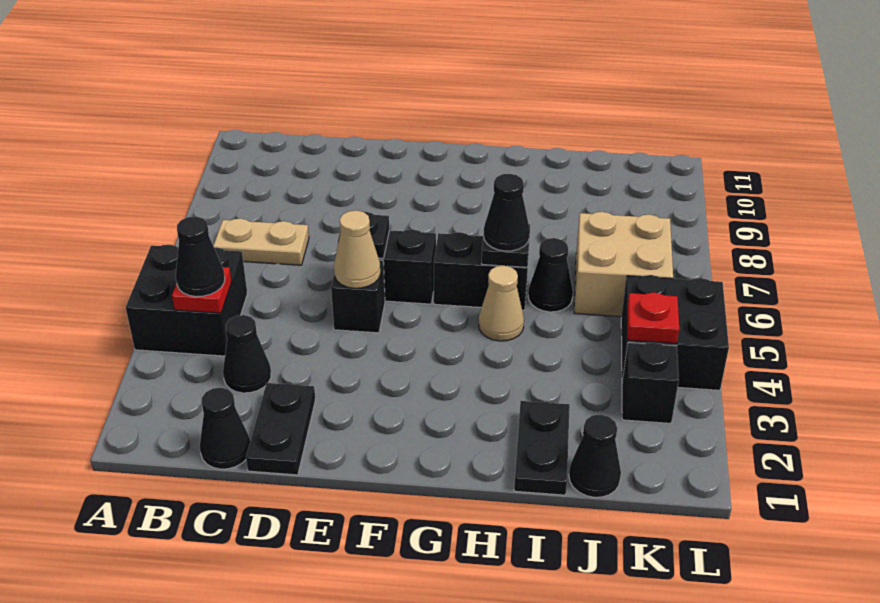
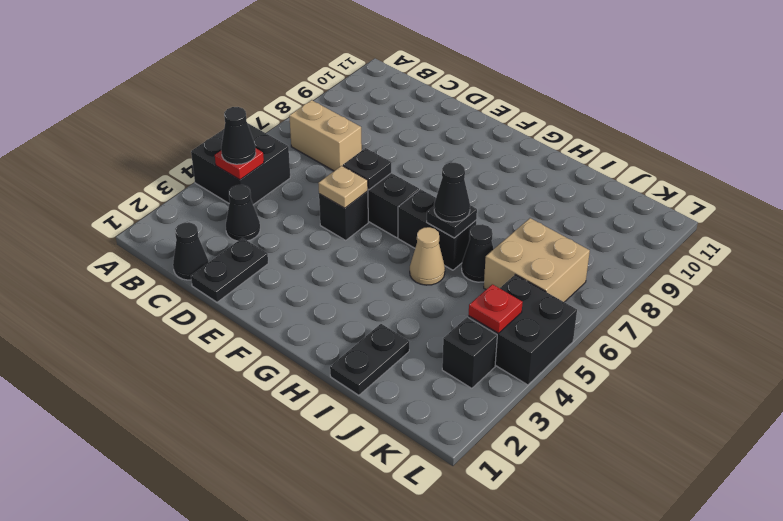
tan plate B7:C7 level 1 -> tan brick B7:C7 level 1
tan cone E5 level 2 -> tan plate E5 level 2
black cone J1 level 1 -> none

